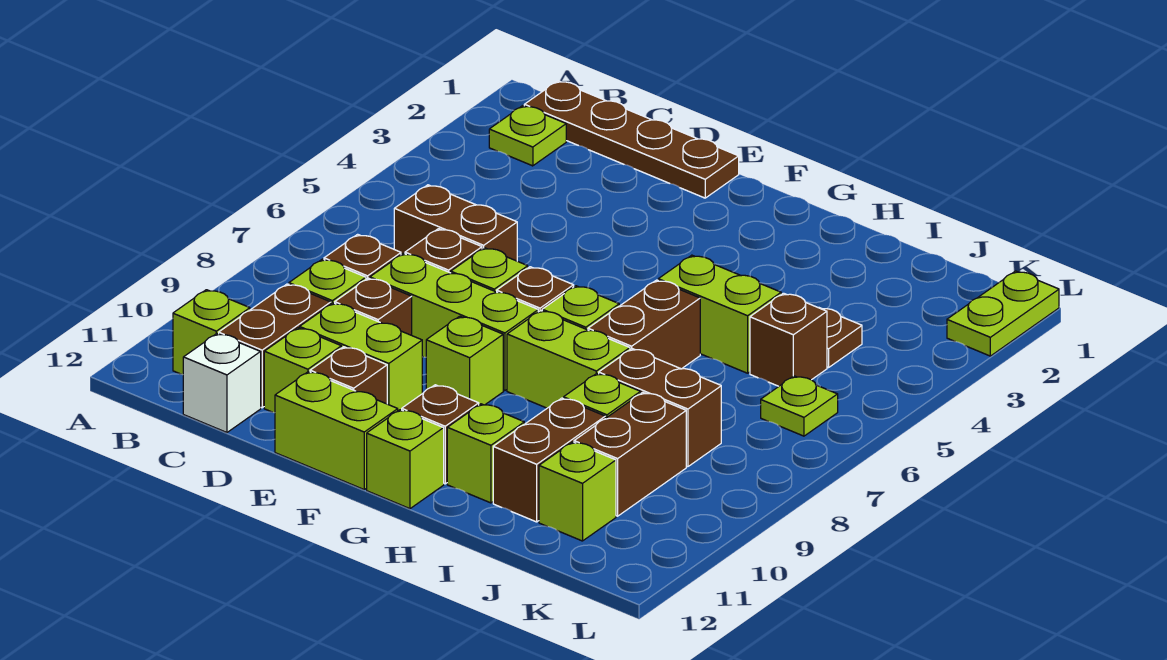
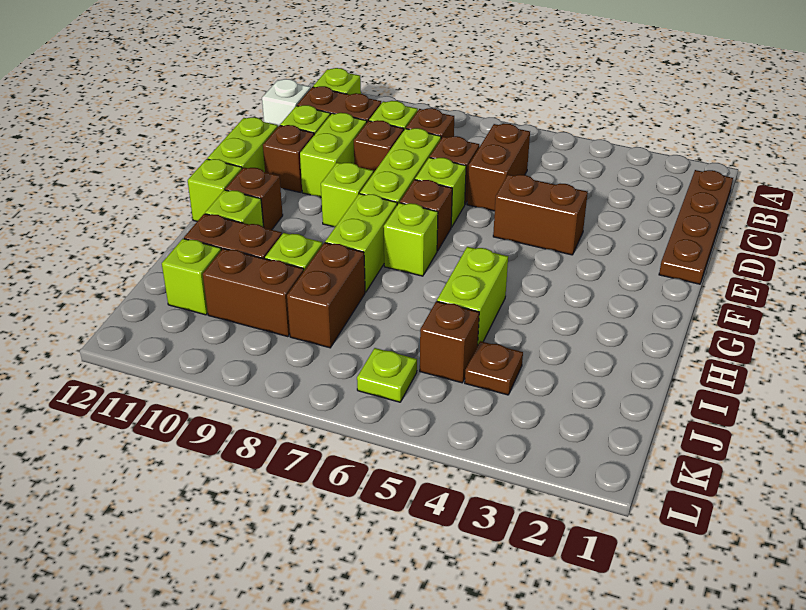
lime plate B2 level 1 -> none
brown brick H6:H7 level 1 -> brown brick E4:E5 level 1
lime plate L1:L2 level 1 -> none

